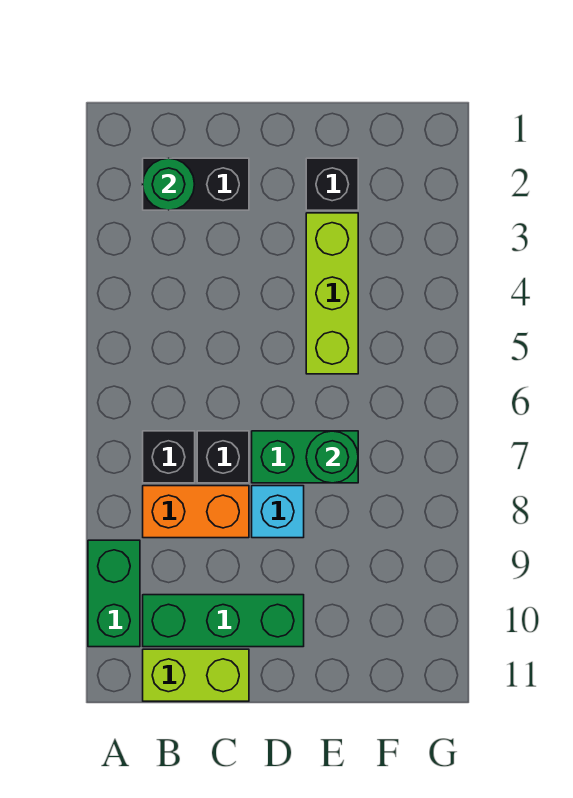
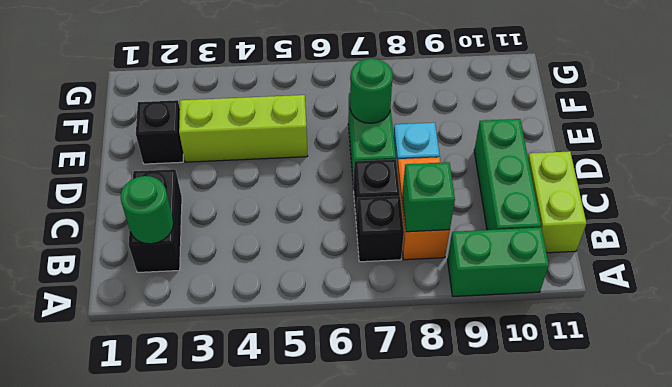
none -> green brick B8 level 2

